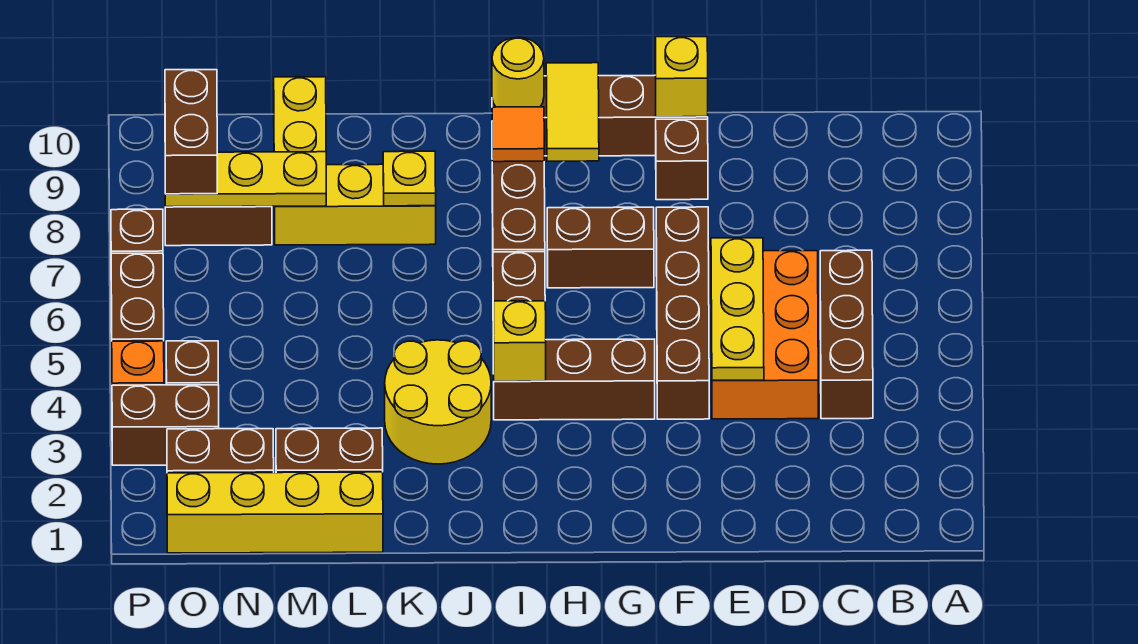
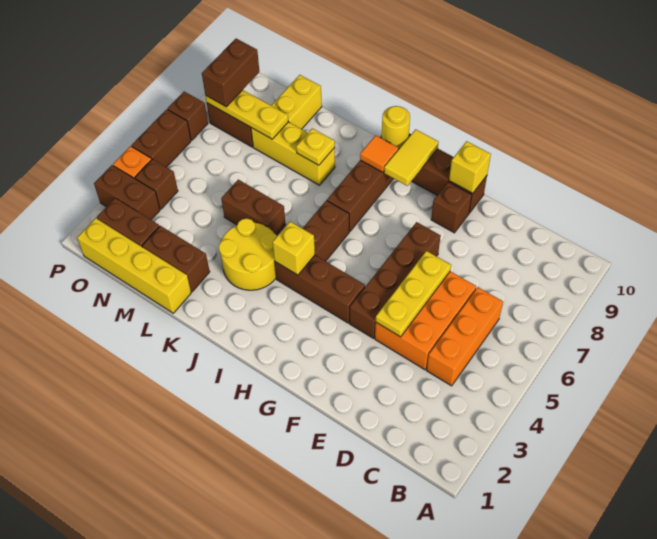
brown brick C4:C6 level 1 -> orange brick C4:C6 level 1
brown brick G7:H7 level 1 -> brown brick K5:L5 level 1

